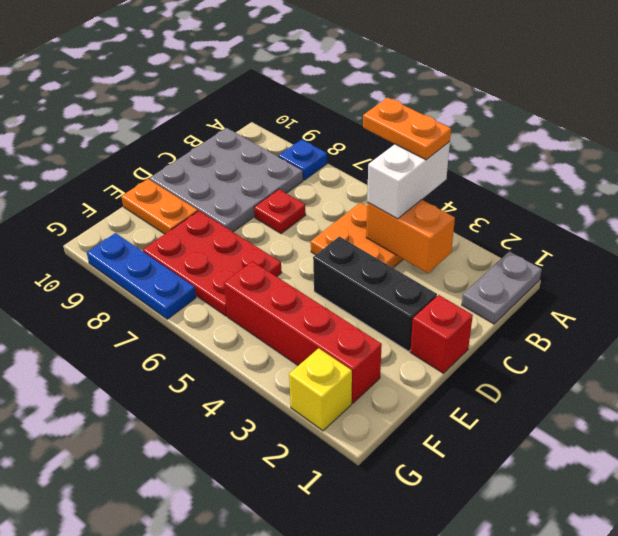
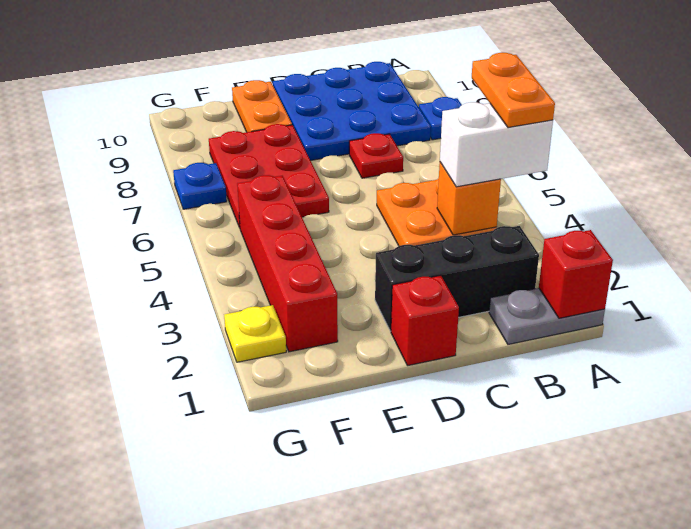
none -> red brick A1 level 2
orange brick B3:B4 level 2 -> orange brick B4 level 2
grey plate B8:D10 level 1 -> blue plate B8:D10 level 1
black brick D2:D4 level 1 -> black brick B2:D2 level 1
yellow brick G2 level 1 -> yellow plate G2 level 1
blue plate G7:G9 level 1 -> blue plate G7 level 1

